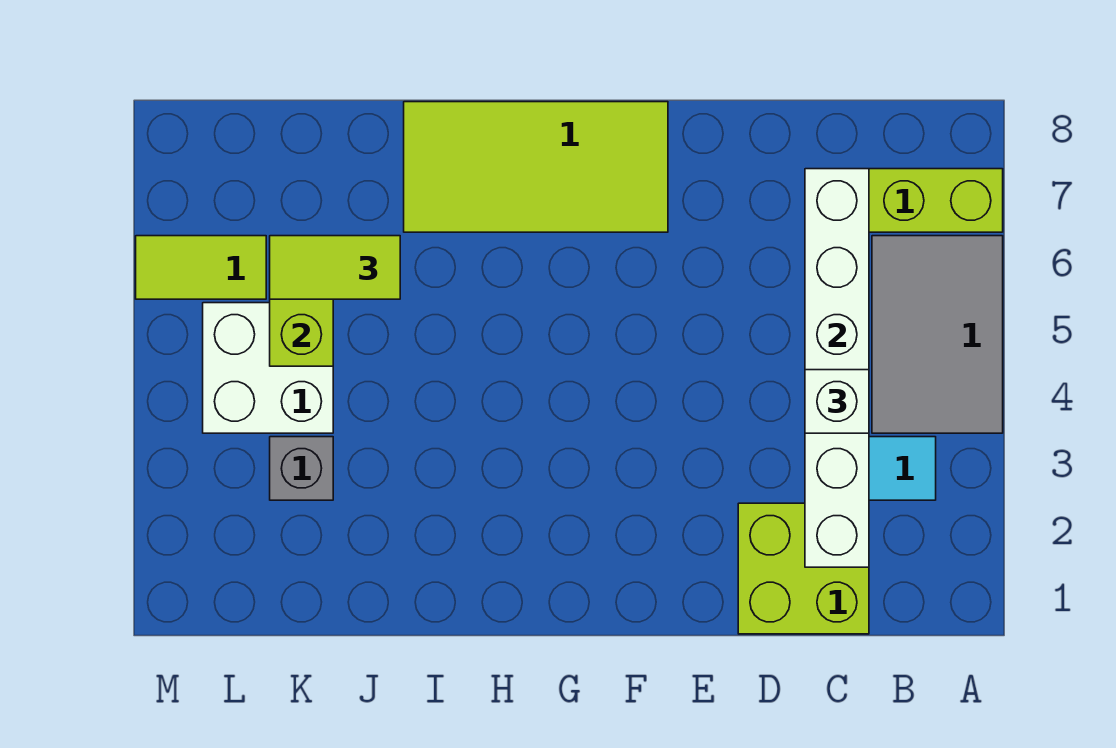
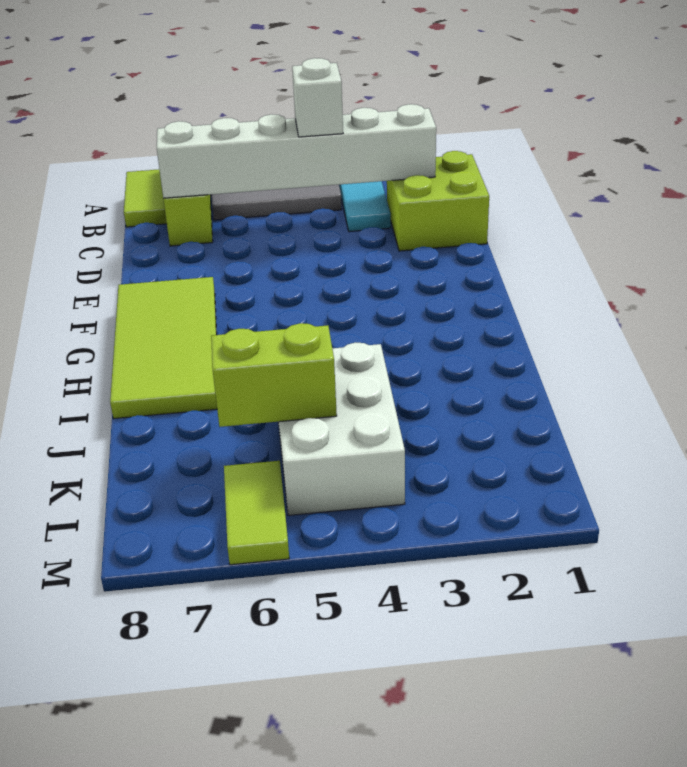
lime tile J6:K6 level 3 -> lime tile A8:B8 level 1
grey brick K3 level 1 -> none
white brick K4:L5 level 1 -> white brick J4:L5 level 1

